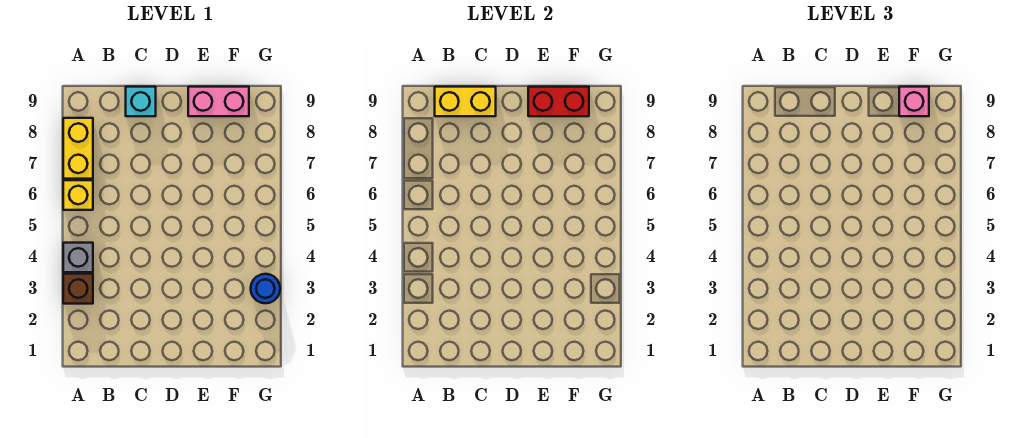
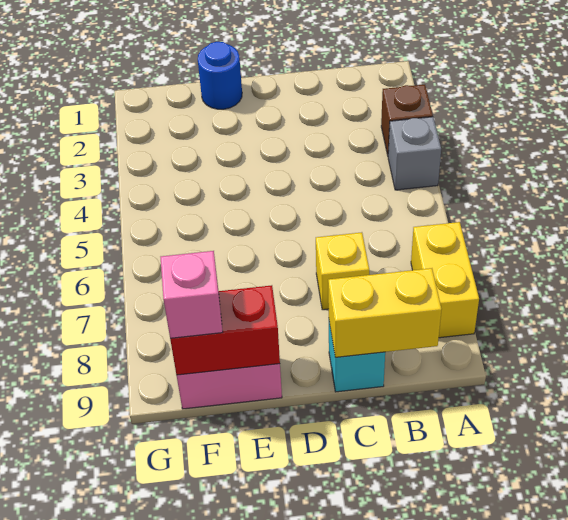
yellow brick A6 level 1 -> yellow brick C7 level 1
blue round brick G3 level 1 -> blue round brick E1 level 1

